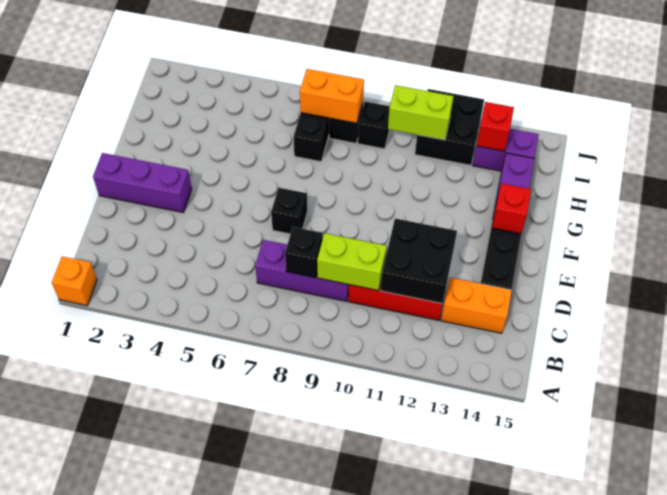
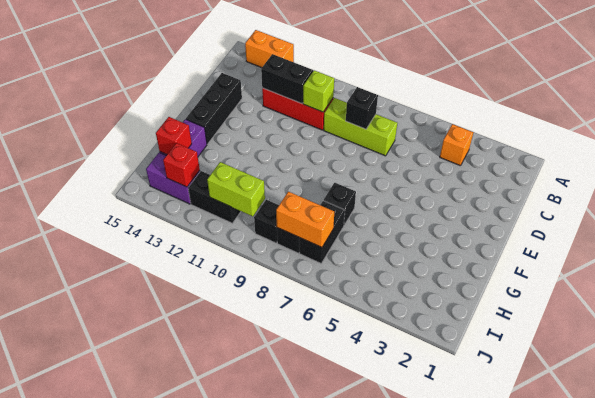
orange brick A1 level 1 -> orange brick B4 level 1
purple brick C7:C9 level 1 -> lime brick C7:C9 level 1
lime brick C9:C10 level 2 -> lime brick C10 level 2
black brick C11:D12 level 2 -> black brick C11:C12 level 2
orange brick C13:C14 level 1 -> orange brick A13:A14 level 1
purple brick E1:E3 level 1 -> none
black brick E7 level 1 -> black brick G7 level 1
red brick F14 level 2 -> red brick H14 level 2
black brick I11:J12 level 1 -> black brick I11:I12 level 1

